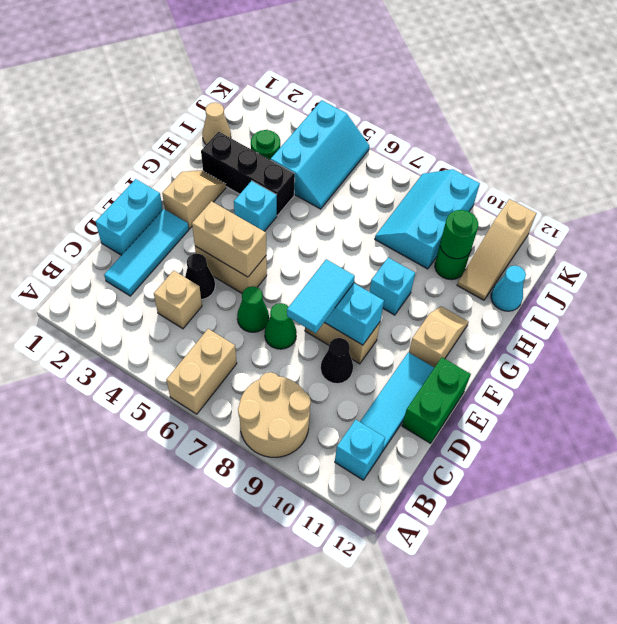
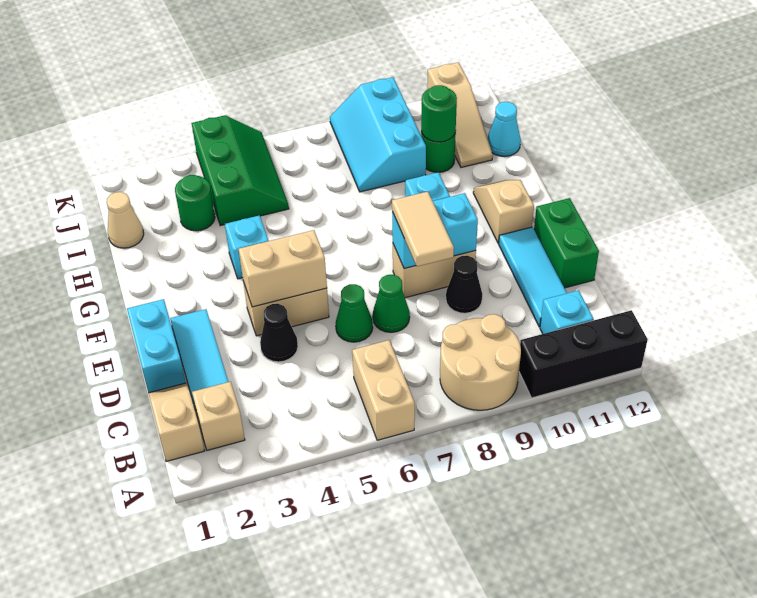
tan brick C4 level 1 -> tan brick B2 level 1
cyan tile D8:E8 level 3 -> tan tile D8:E8 level 3
tan slope F2:G2 level 1 top F -> tan slope B1:C1 level 1 top B
black brick H2:H4 level 1 -> black brick A10:A12 level 1
cyan slope I4:K5 level 1 top 4 -> green slope I4:K5 level 1 top 4

